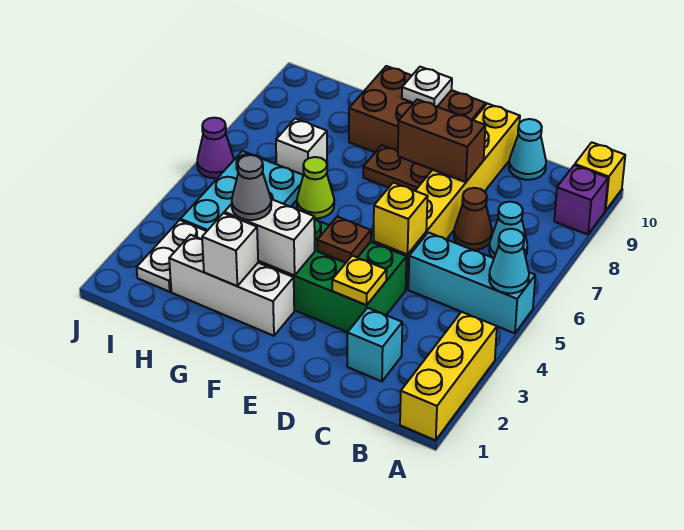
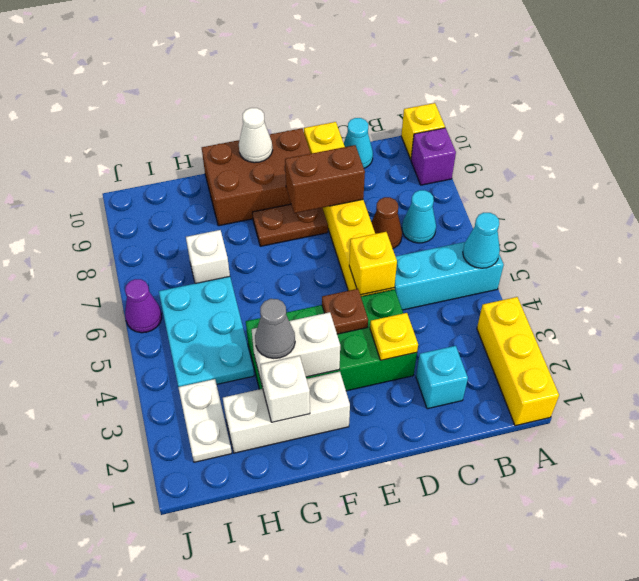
white plate F10 level 2 -> white cone F10 level 2
lime cone G6 level 1 -> none

